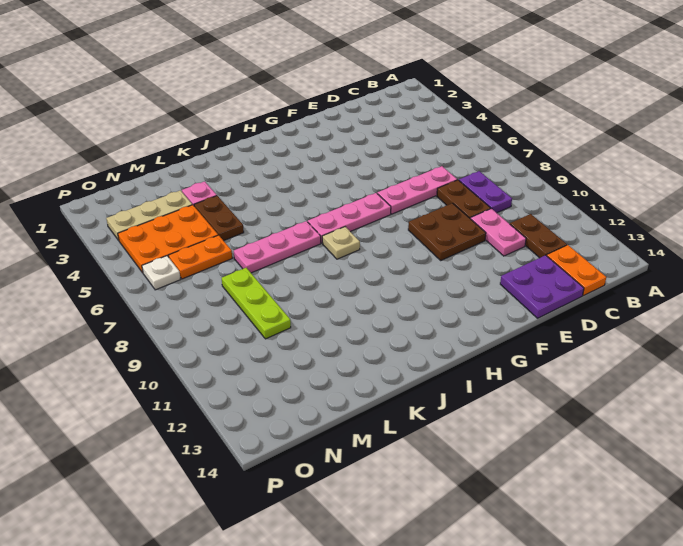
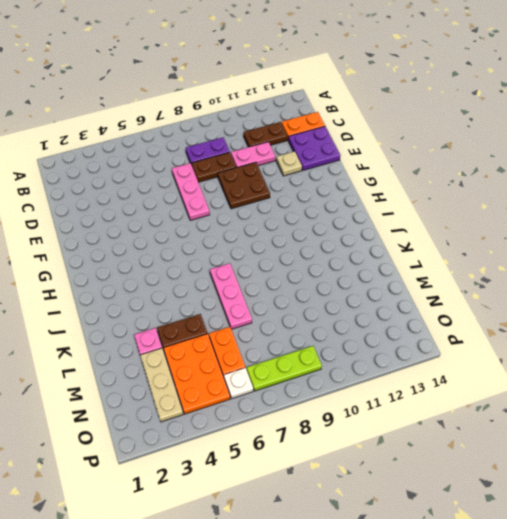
pink plate G7:I7 level 1 -> none
tan plate I8 level 1 -> tan plate E12 level 1
lime plate M8:M10 level 1 -> lime plate O7:O9 level 1

